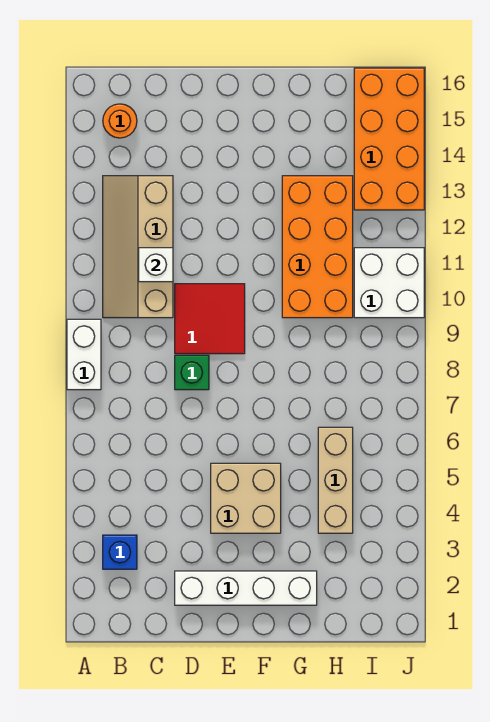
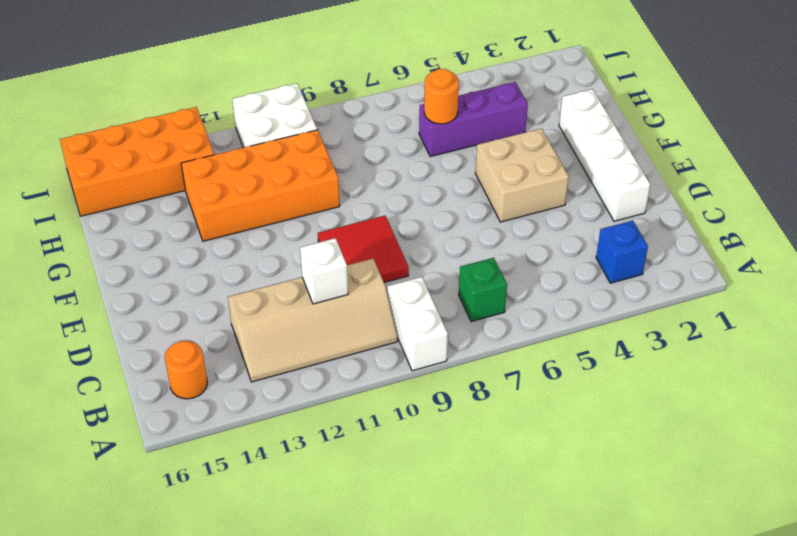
white brick A8:A9 level 1 -> white brick A9:B9 level 1
green brick D8 level 1 -> green brick B7 level 1
tan brick H4:H6 level 1 -> purple brick H4:H6 level 1
none -> orange round brick H6 level 2

